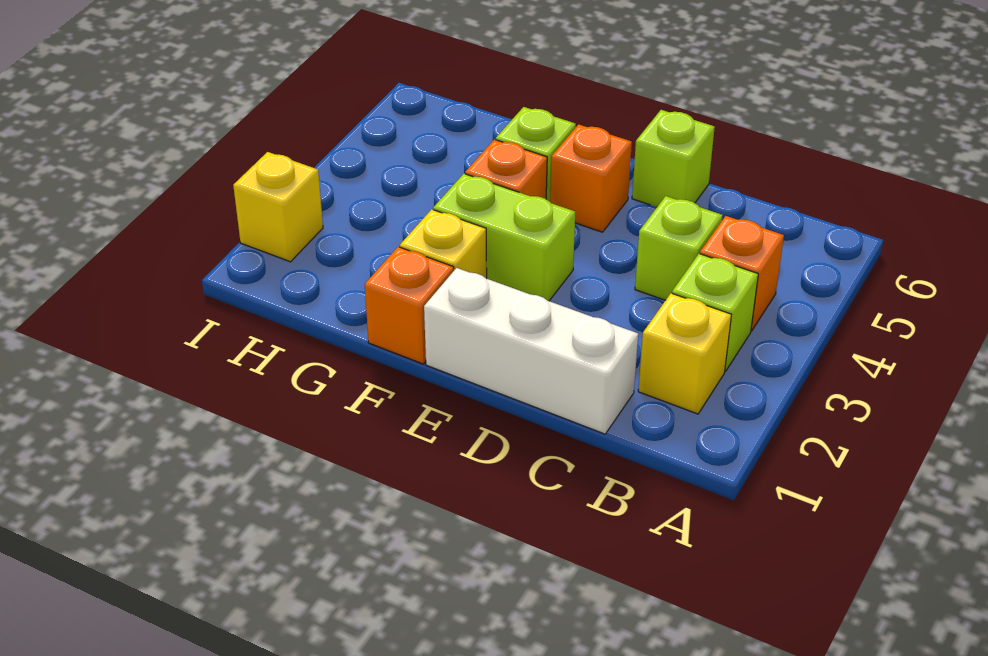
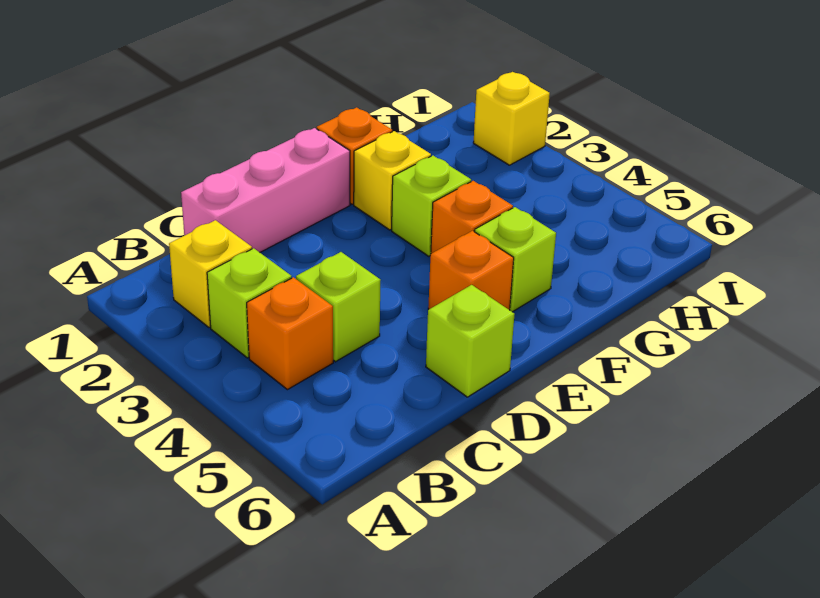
white brick C1:E1 level 1 -> pink brick C1:E1 level 1
lime brick E3:F3 level 1 -> lime brick F3 level 1

